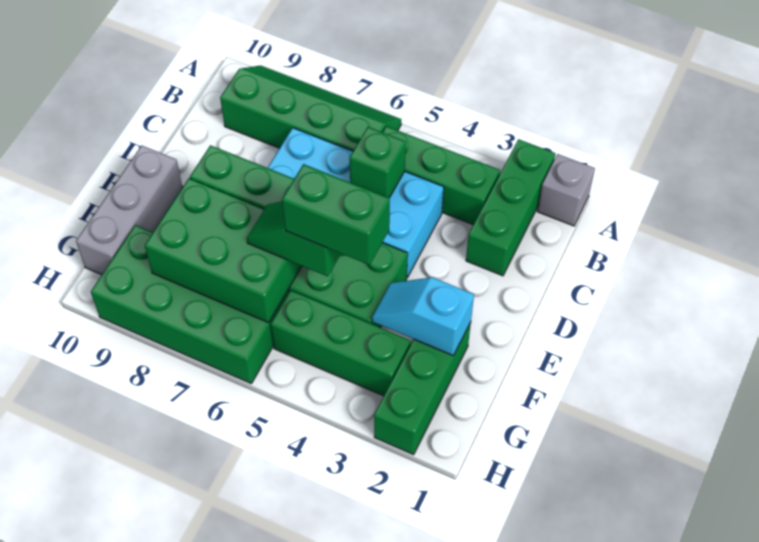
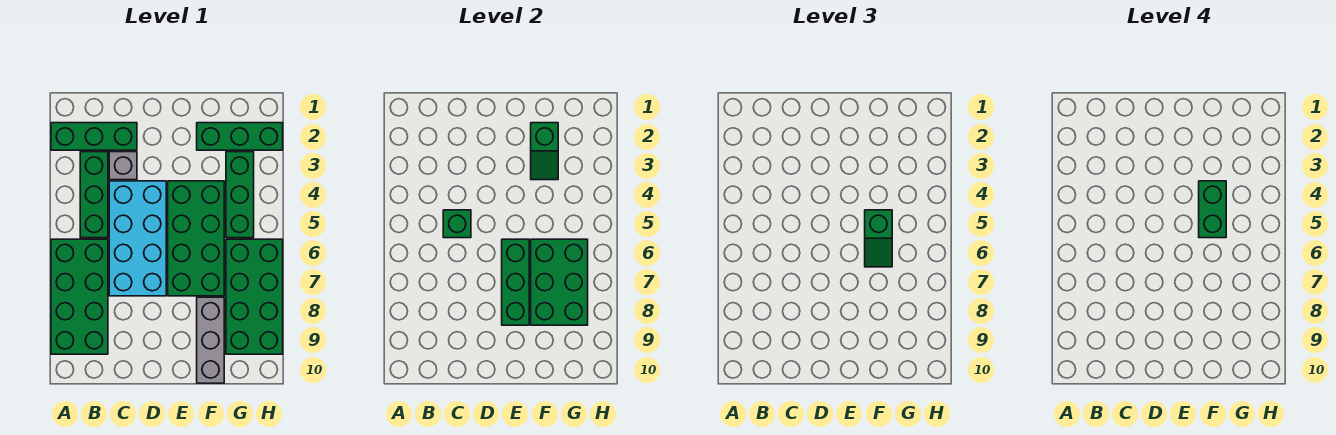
grey brick A1 level 1 -> grey brick C3 level 1
green slope A6:B9 level 1 top B -> green brick A6:B9 level 1
grey brick E10:G10 level 1 -> grey brick F8:F10 level 1
cyan slope F2:F3 level 2 top 2 -> green slope F2:F3 level 2 top 2

